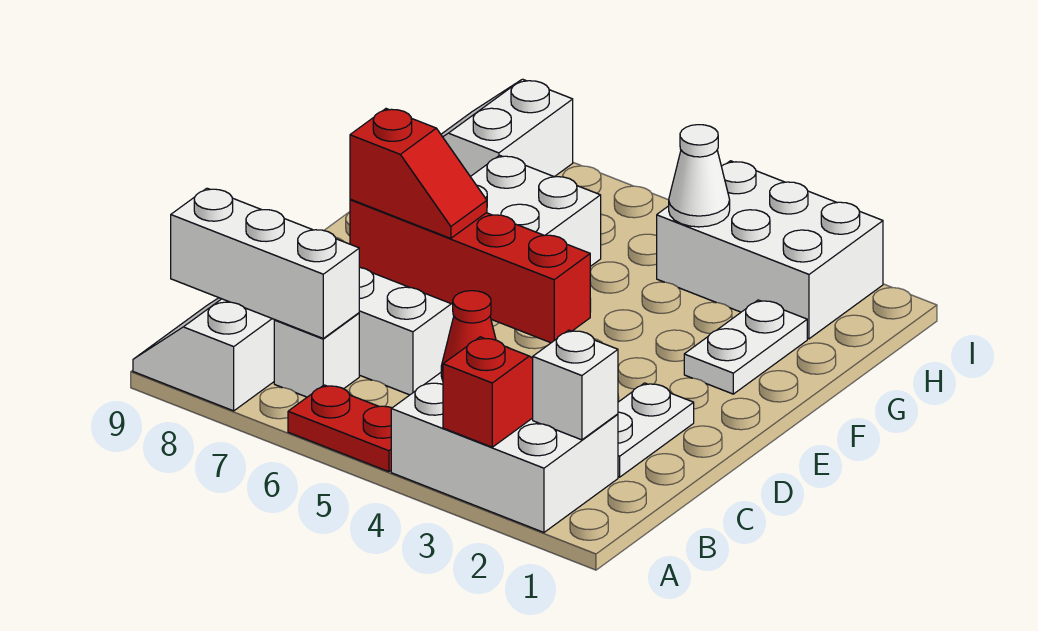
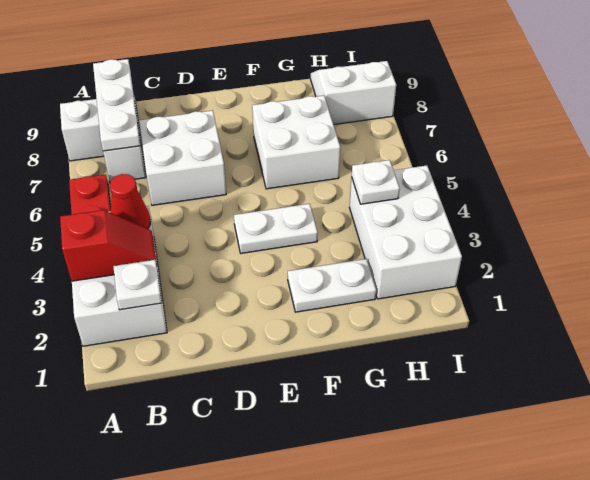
white brick B2 level 2 -> white plate B2 level 2
white brick B7:B9 level 2 -> white plate B7:B9 level 2
white plate C2:D2 level 1 -> white plate E4:F4 level 1
red brick D4:D7 level 2 -> none
red slope D6:D7 level 3 top 7 -> none
white cone H4 level 2 -> white plate H4 level 2

